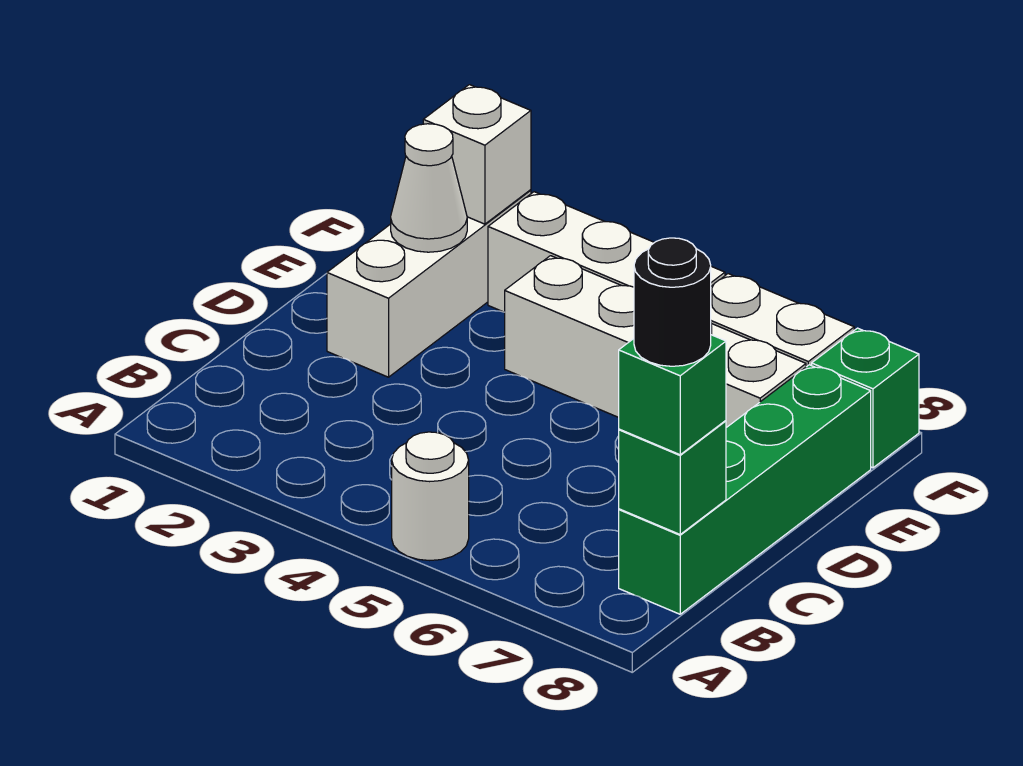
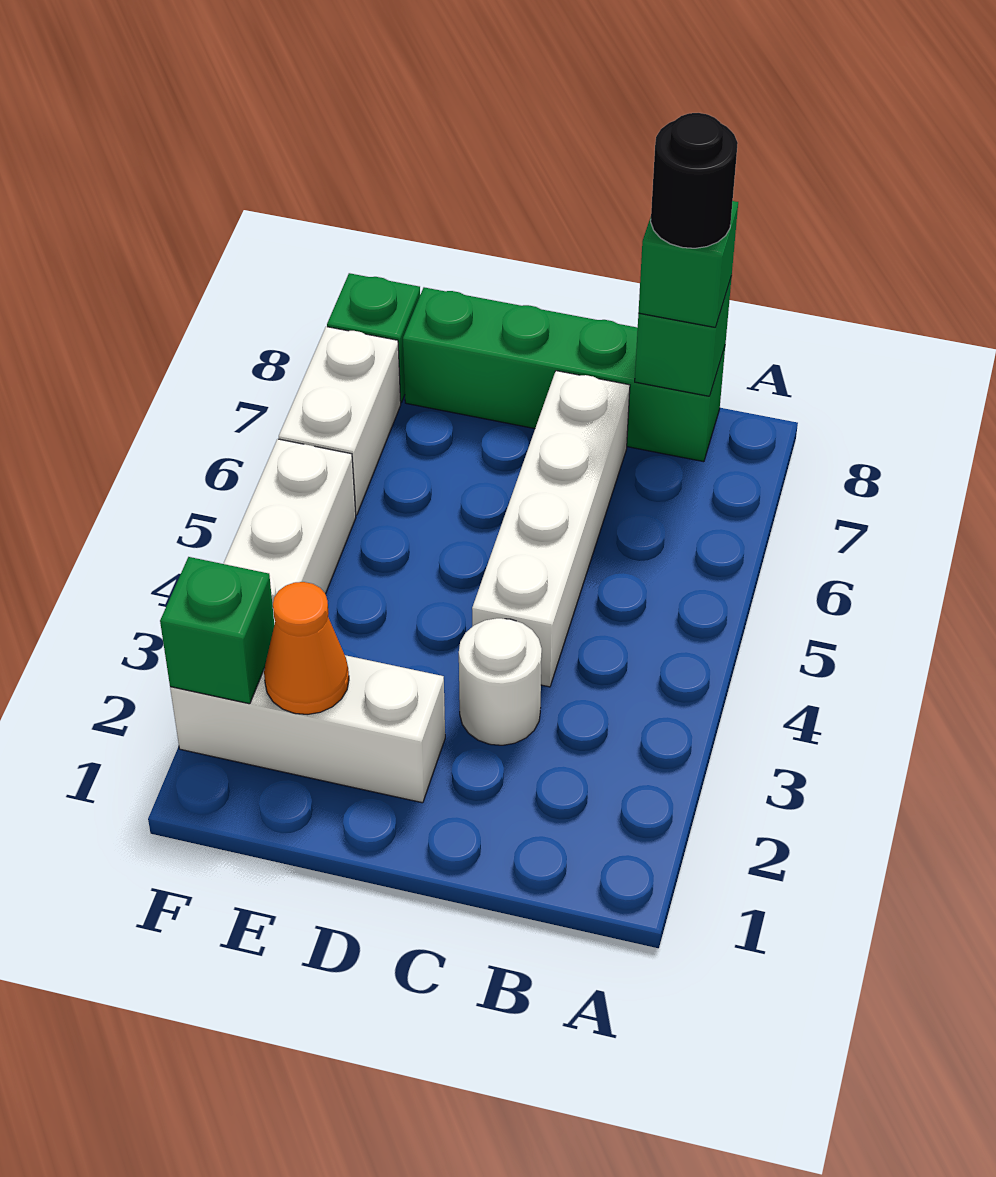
white round brick A5 level 1 -> white round brick C3 level 1
white cone E2 level 2 -> orange cone E2 level 2
white brick E4:E7 level 1 -> white brick C4:C7 level 1
white brick F2 level 2 -> green brick F2 level 2

